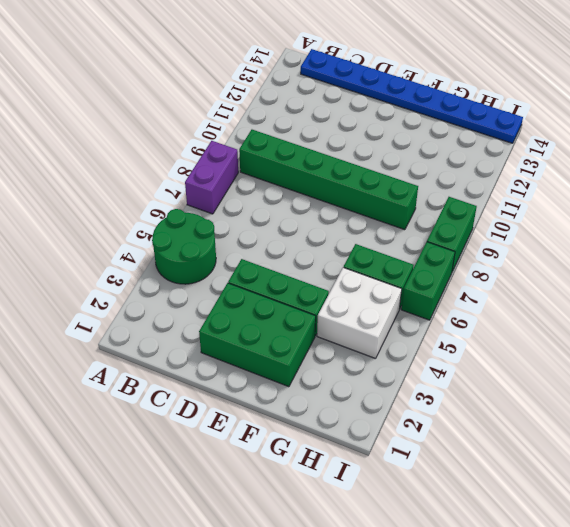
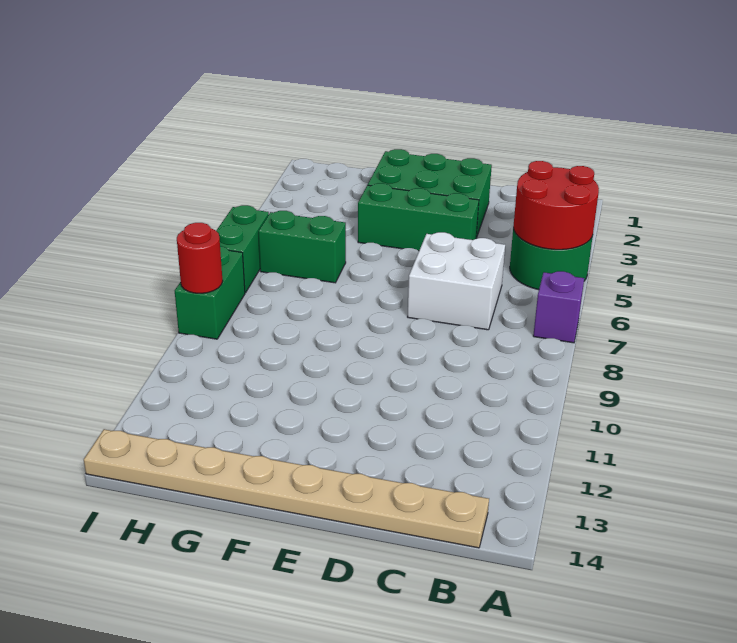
none -> red round brick A4:B5 level 2
purple brick A7:A8 level 1 -> purple brick A7 level 1
green brick B9:G9 level 1 -> none
blue plate B14:I14 level 1 -> tan plate B14:I14 level 1
white brick G4:H5 level 1 -> white brick C6:D7 level 1
none -> red round brick I9 level 2

